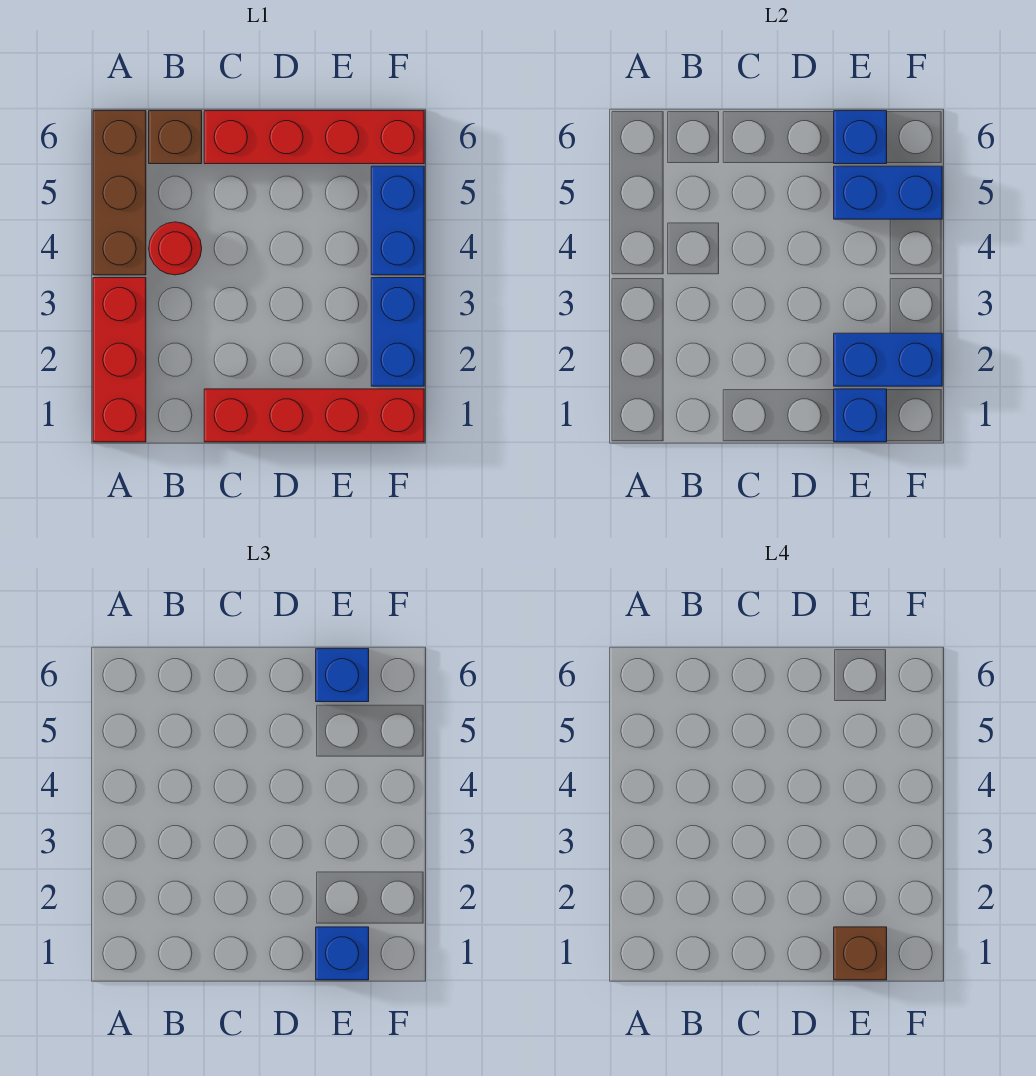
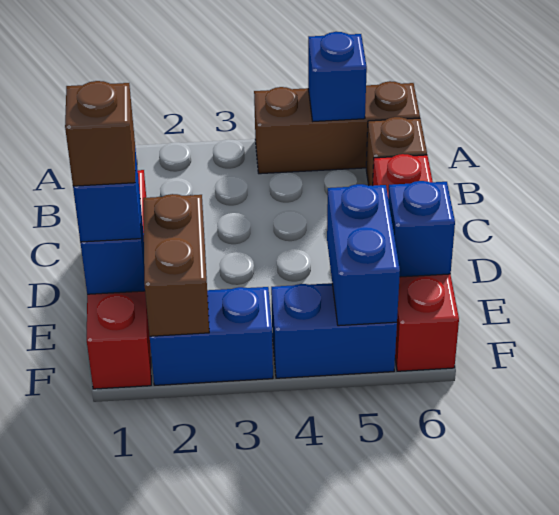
red brick A1:A3 level 1 -> none
red round brick B4 level 1 -> none
blue brick E2:F2 level 2 -> brown brick E2:F2 level 2
blue brick E6 level 3 -> blue brick A5 level 2

